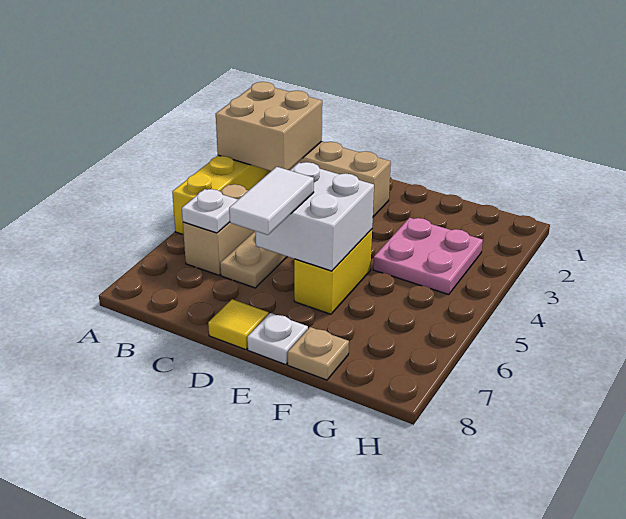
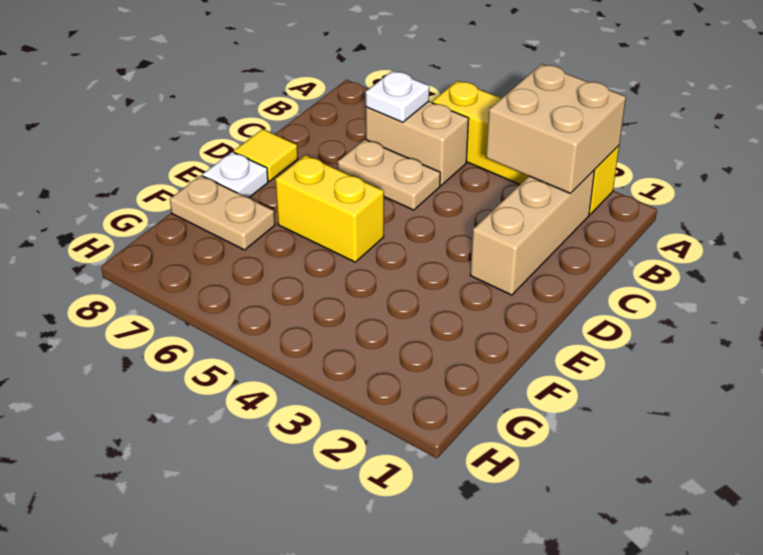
white brick D5:E6 level 2 -> none
white tile D6:D7 level 3 -> none
pink plate F3:G4 level 1 -> none
tan plate F8 level 1 -> tan plate F7:F8 level 1

